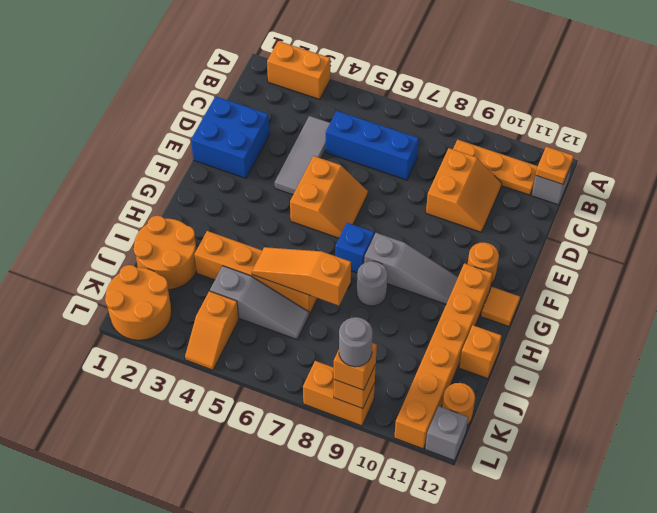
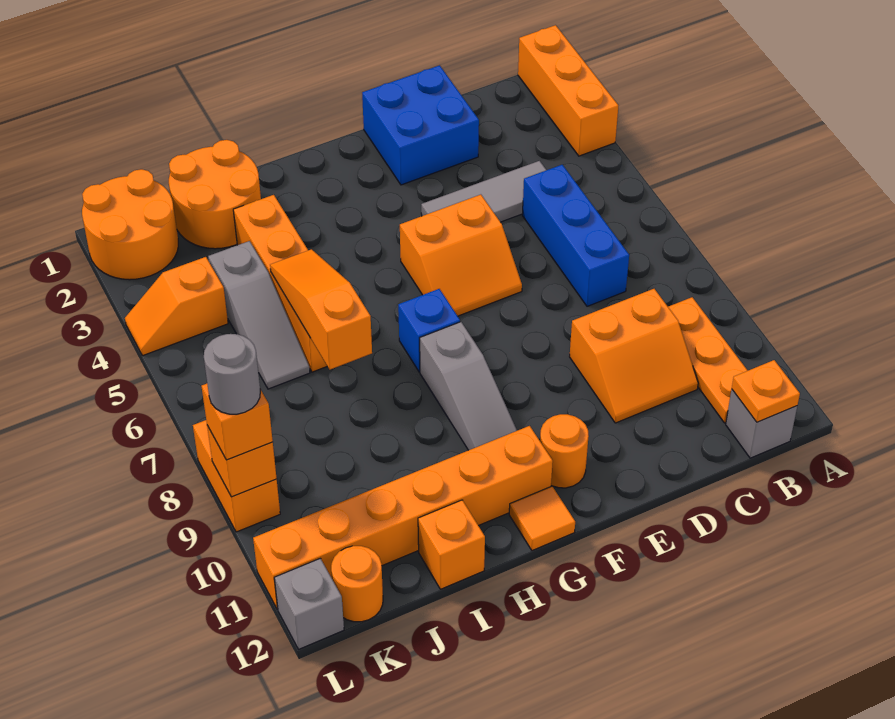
orange brick A2:A3 level 1 -> orange brick A1:A3 level 1
grey round brick H8 level 1 -> none

